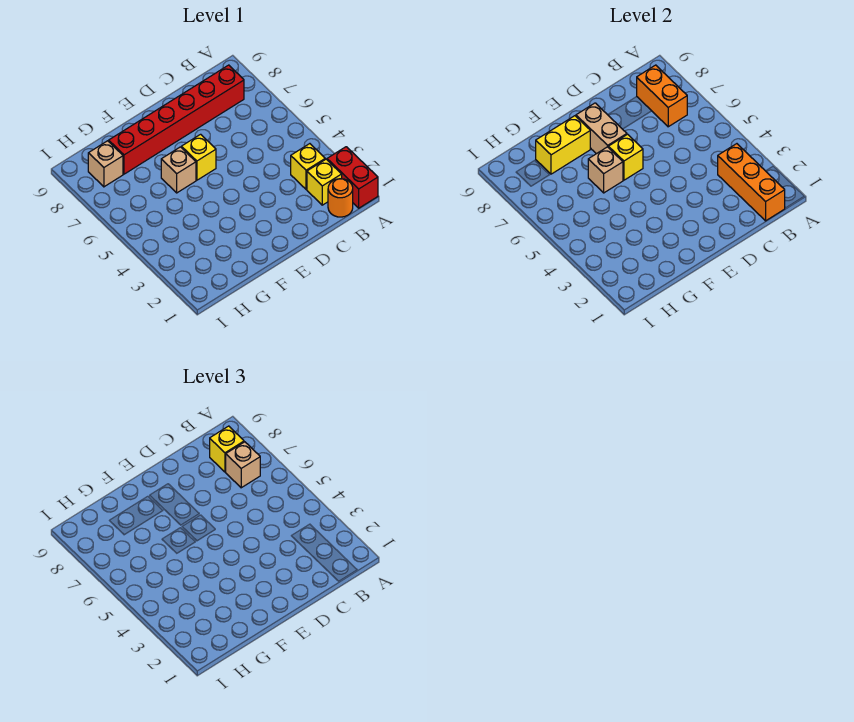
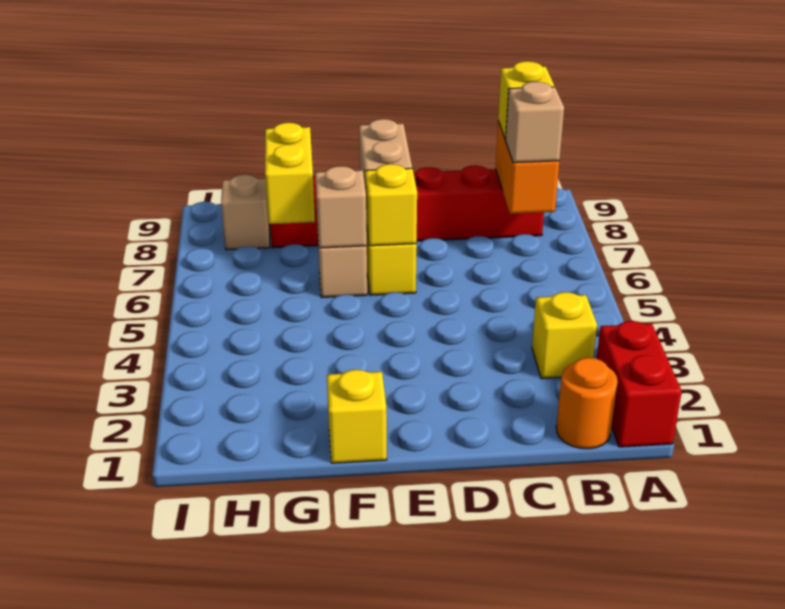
orange brick B1:B3 level 2 -> none
yellow brick B2 level 1 -> yellow brick F1 level 1
yellow brick F8:G8 level 2 -> yellow brick G7:G8 level 2

